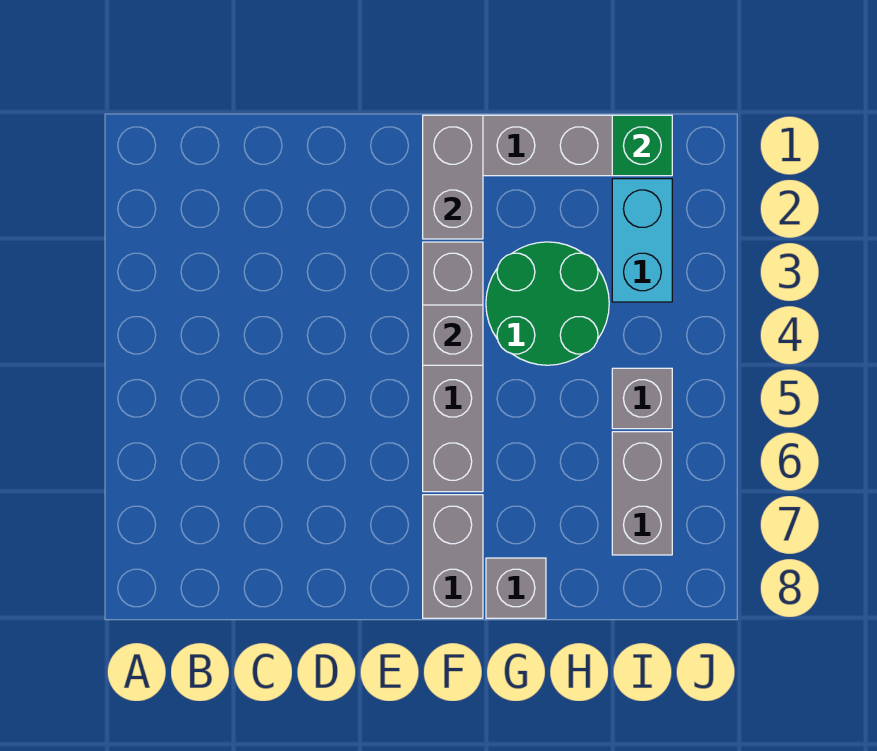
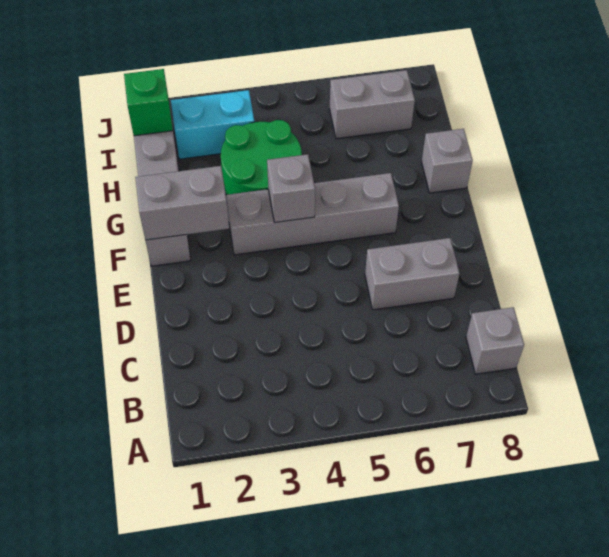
grey brick F7:F8 level 1 -> grey brick D6:D7 level 1
grey brick I5 level 1 -> grey brick B8 level 1

